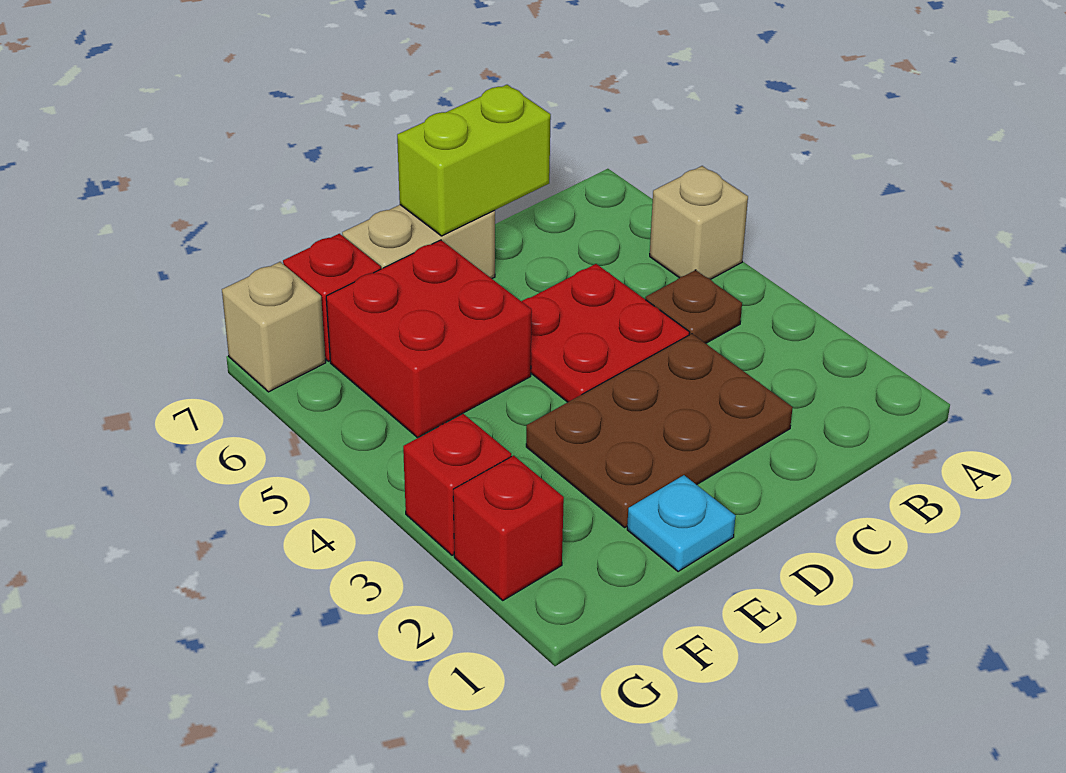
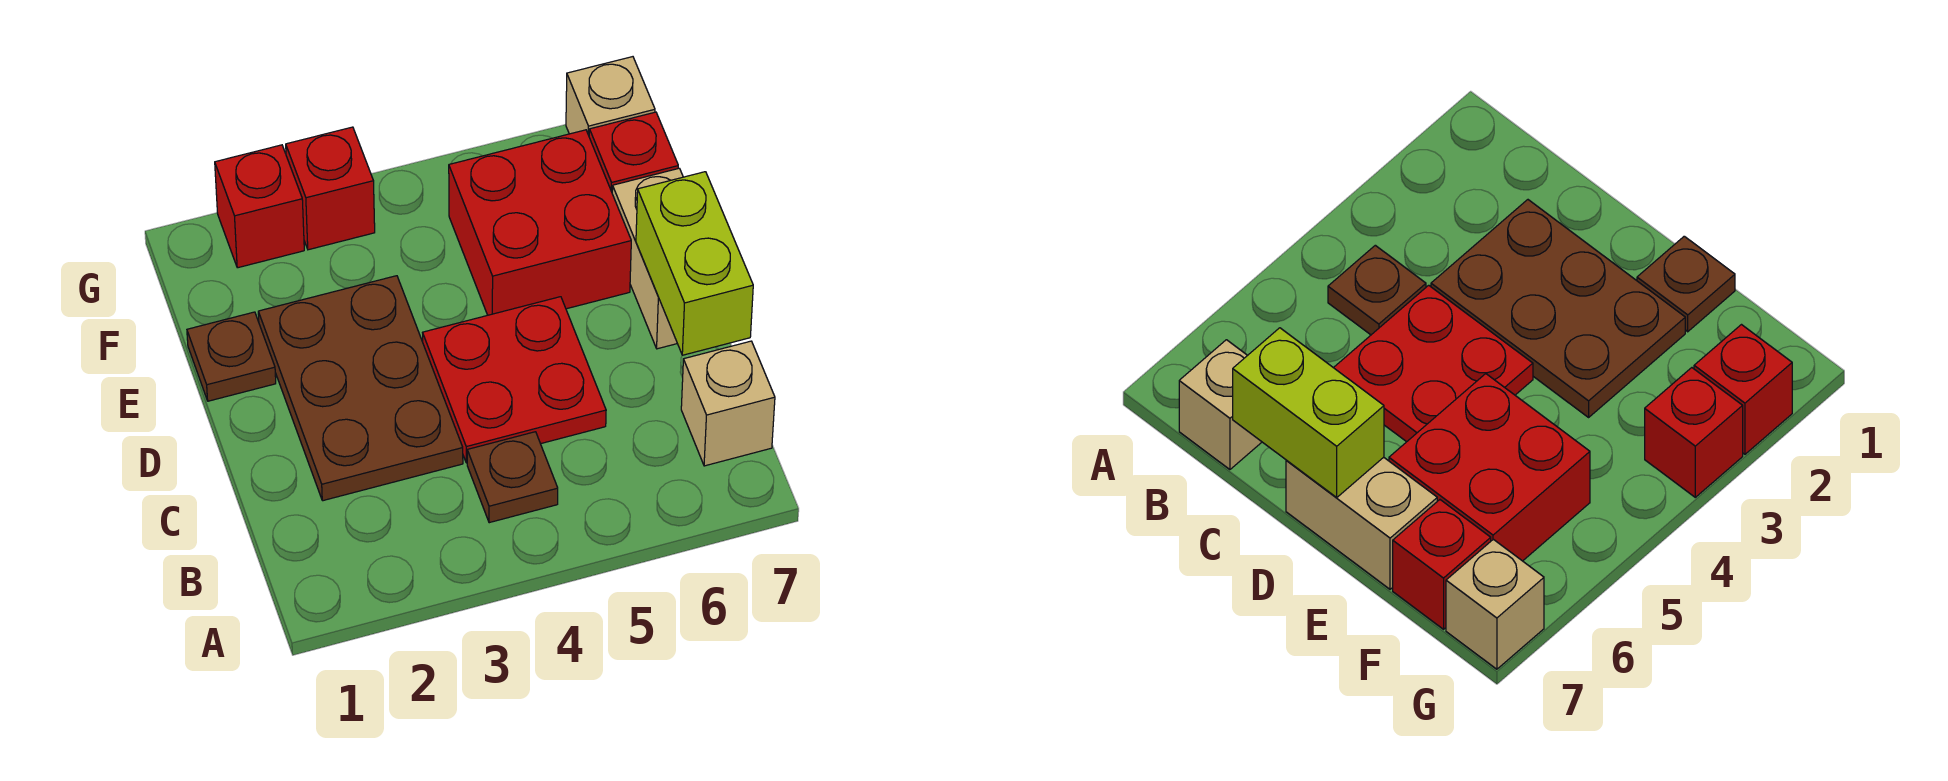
tan brick A5 level 1 -> tan brick B7 level 1
cyan plate E1 level 1 -> brown plate E1 level 1

